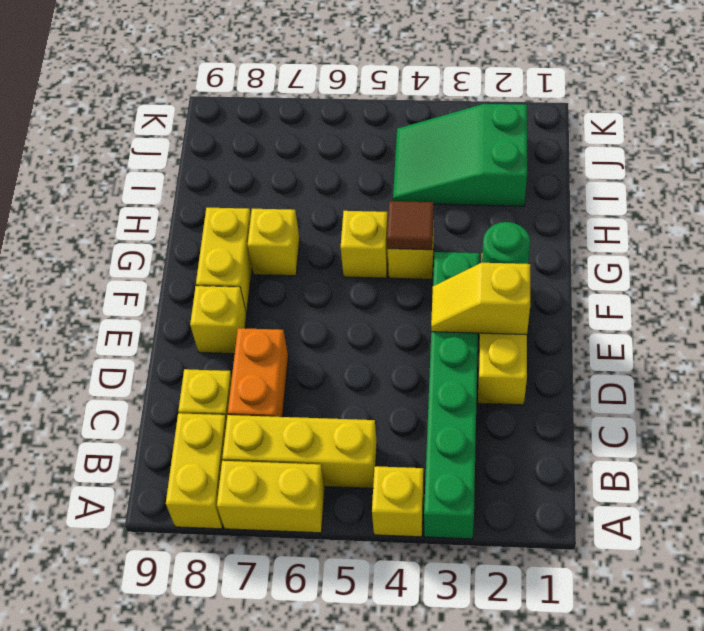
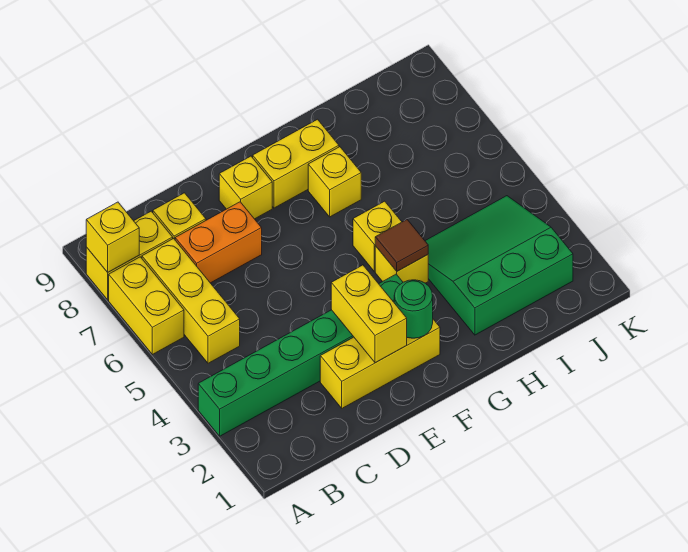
yellow brick A4 level 1 -> yellow brick A8 level 2
yellow slope E2:E3 level 2 top 2 -> yellow brick E2:E3 level 2
green slope I2:J4 level 1 top 2 -> green slope H2:J4 level 1 top 2

